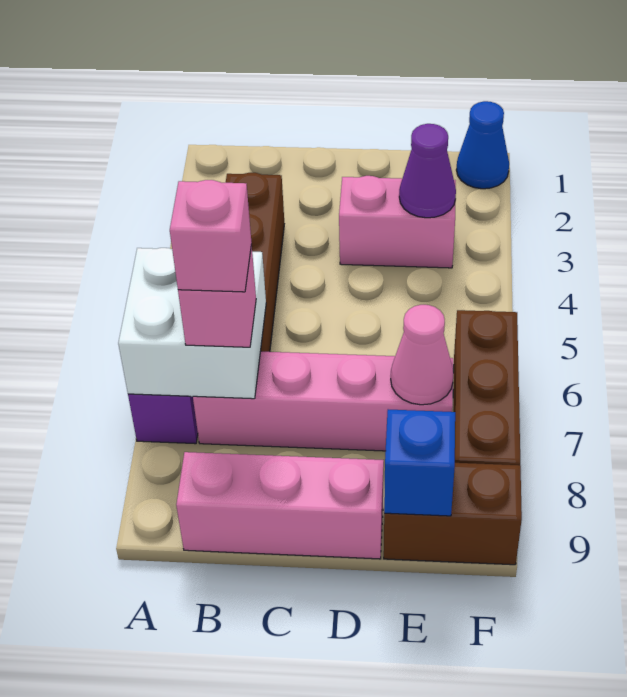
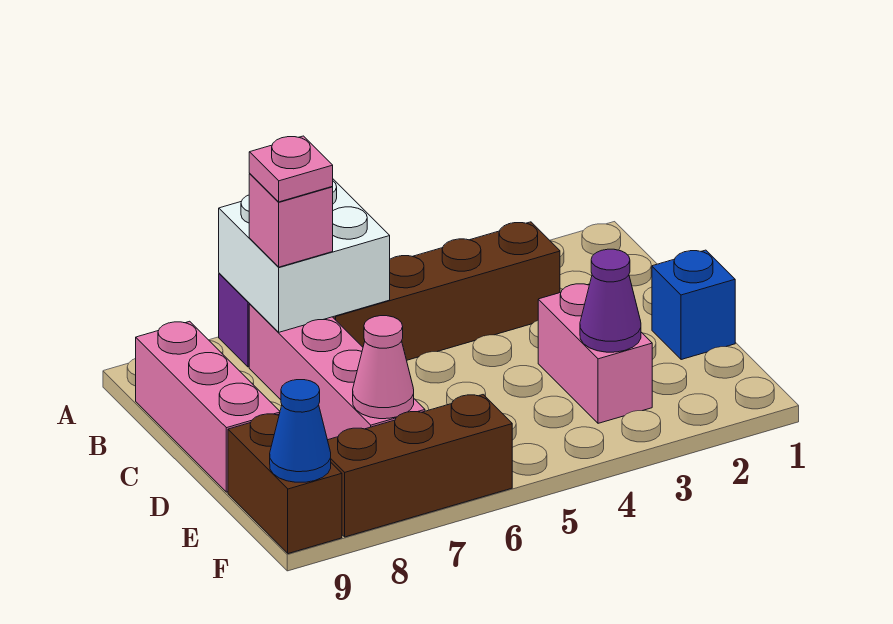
pink brick B7 level 4 -> pink plate B7 level 4
blue brick E9 level 2 -> blue brick D1 level 1
blue cone F1 level 1 -> blue cone F9 level 2

